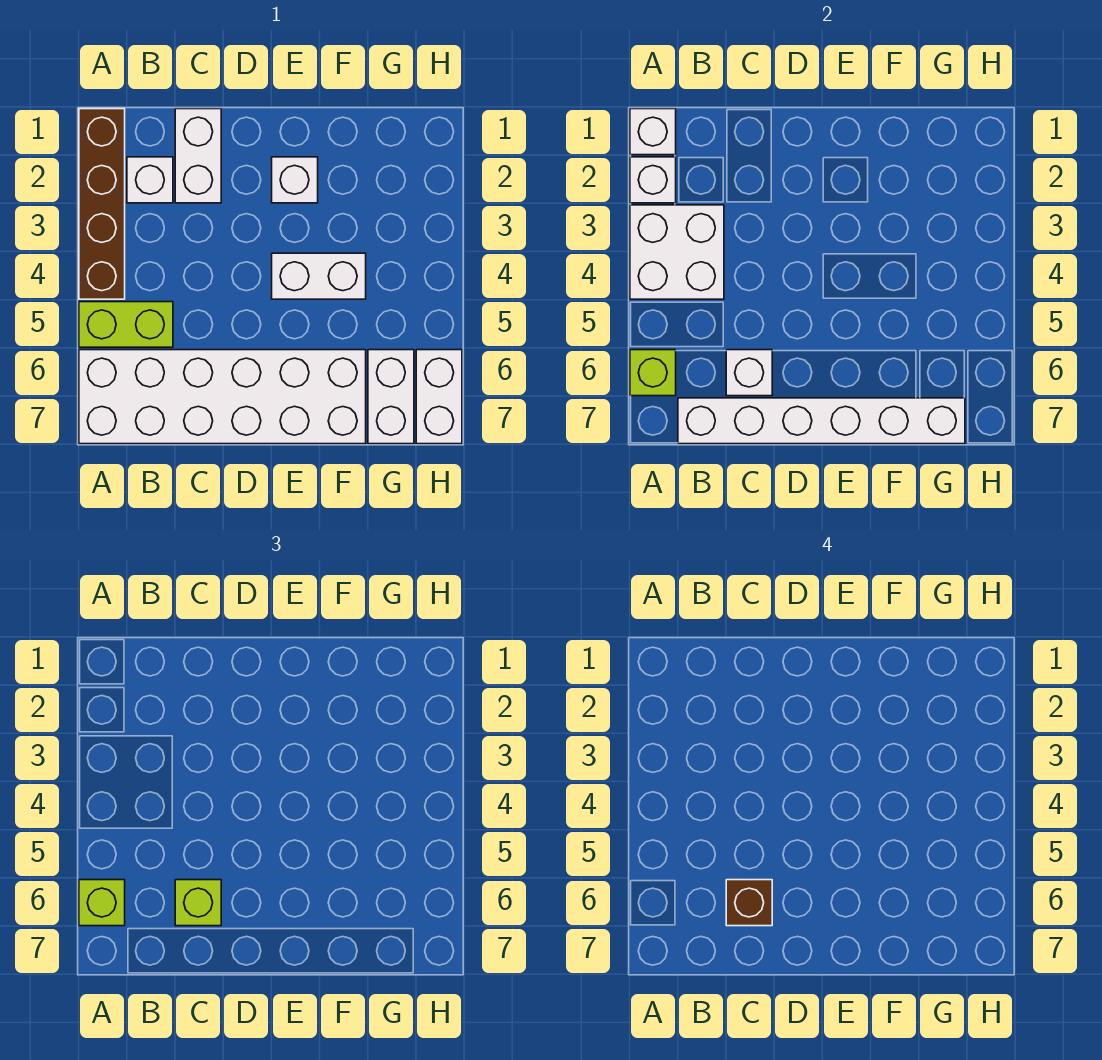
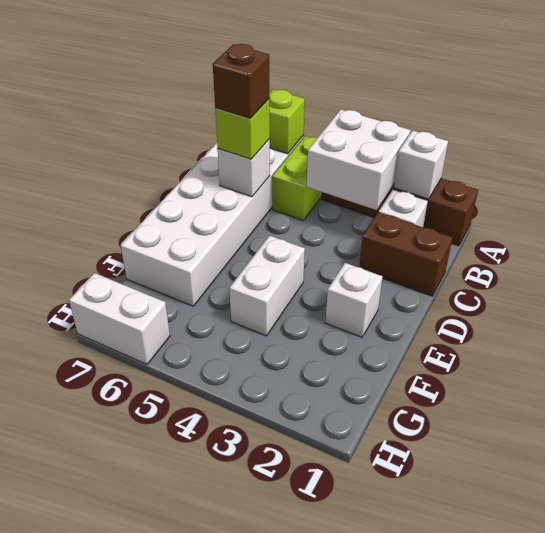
white brick A1 level 2 -> none
lime brick A6 level 3 -> none
white brick B7:G7 level 2 -> none
white brick C1:C2 level 1 -> brown brick C1:C2 level 1
white brick G6:G7 level 1 -> none

